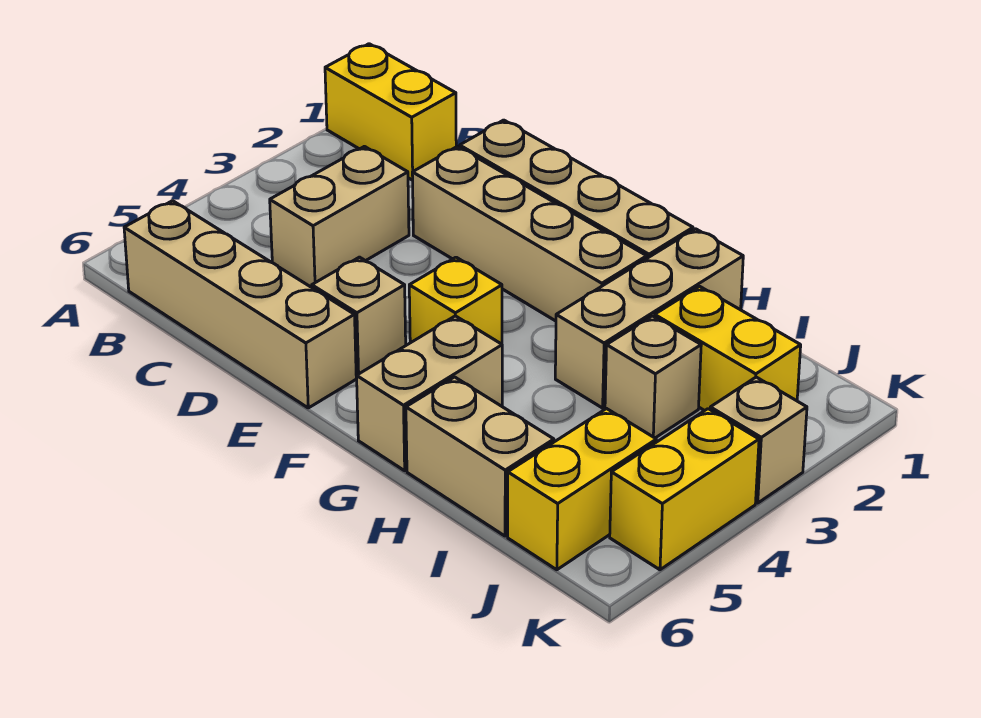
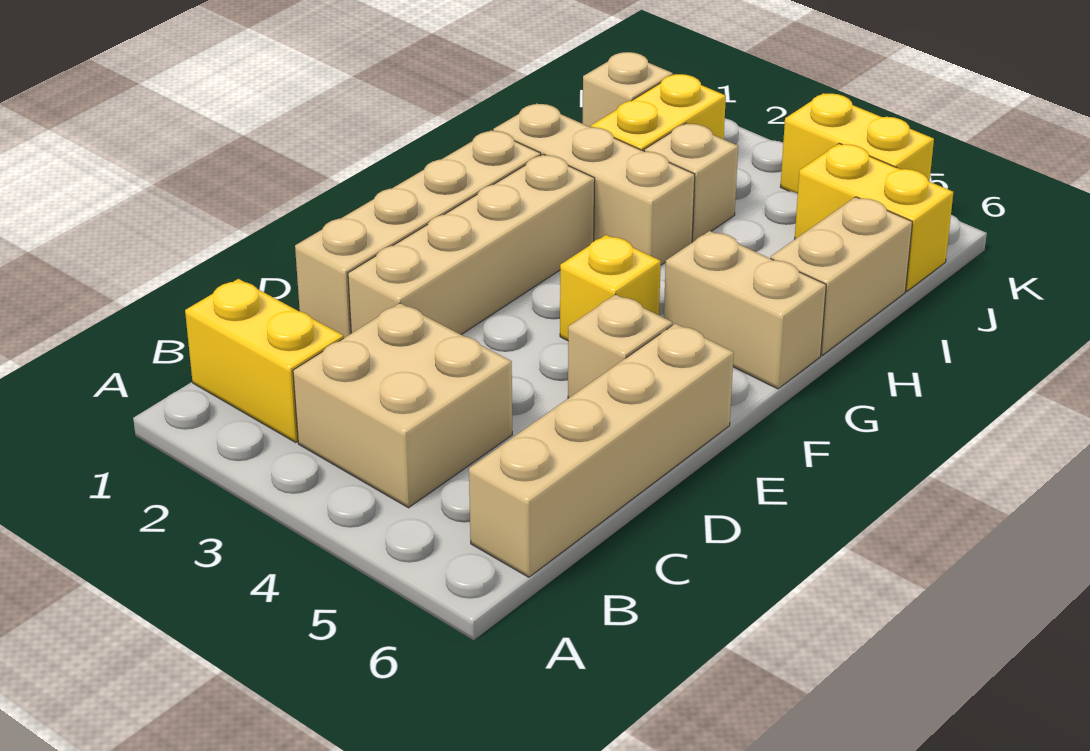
yellow brick A1:B1 level 1 -> yellow brick B1:B2 level 1
tan brick C3:C4 level 1 -> tan brick B3:C4 level 1
tan brick K3 level 1 -> tan brick J1 level 1

